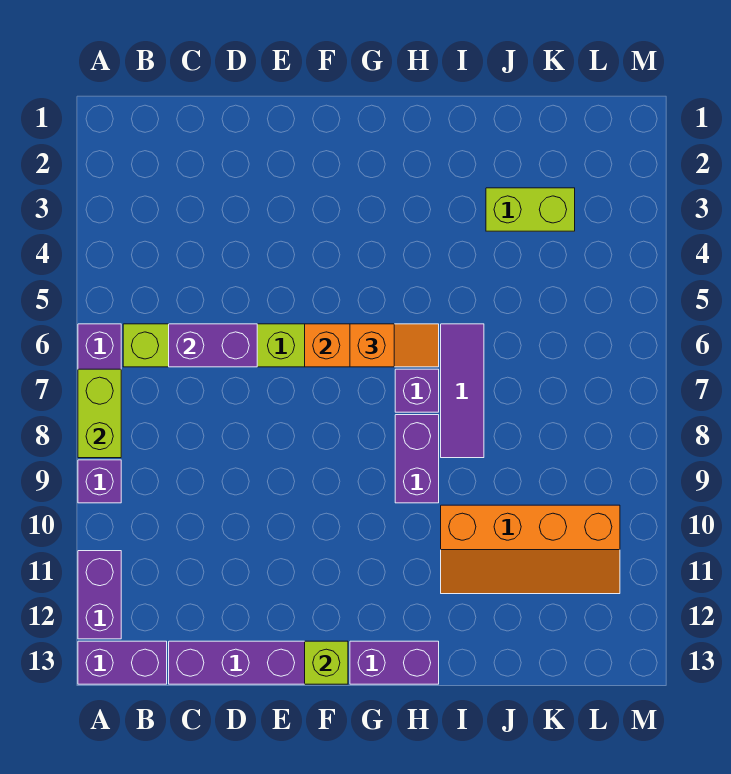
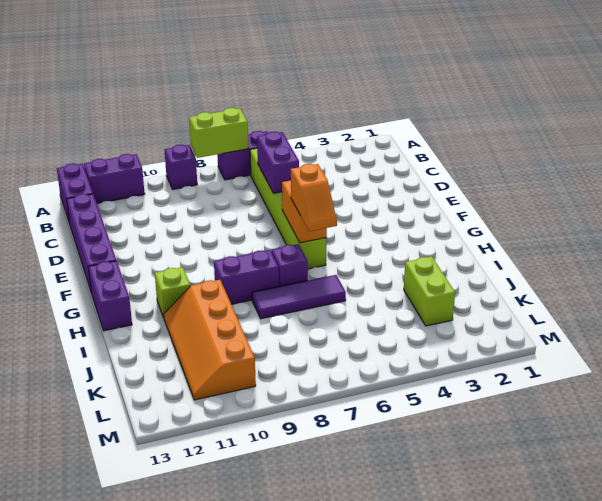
lime brick F13 level 2 -> lime brick H11 level 1

